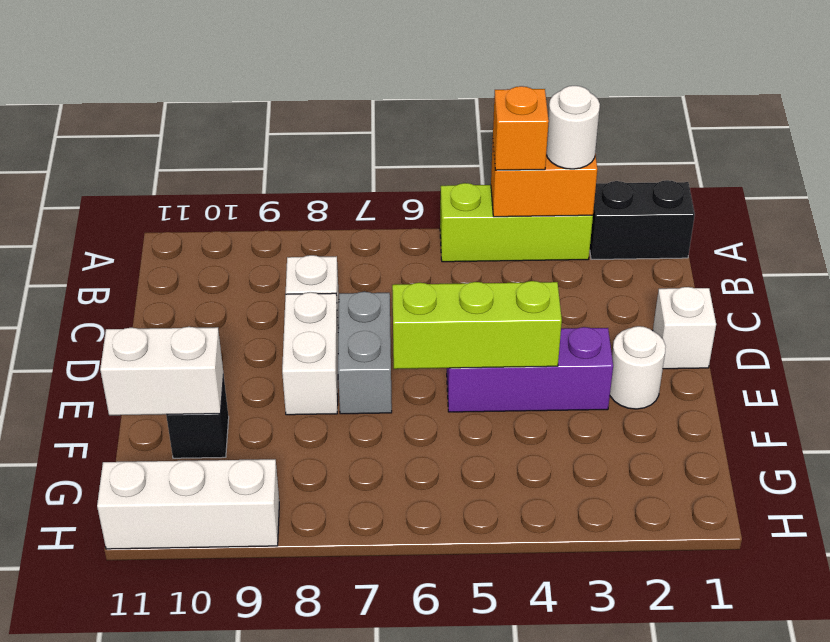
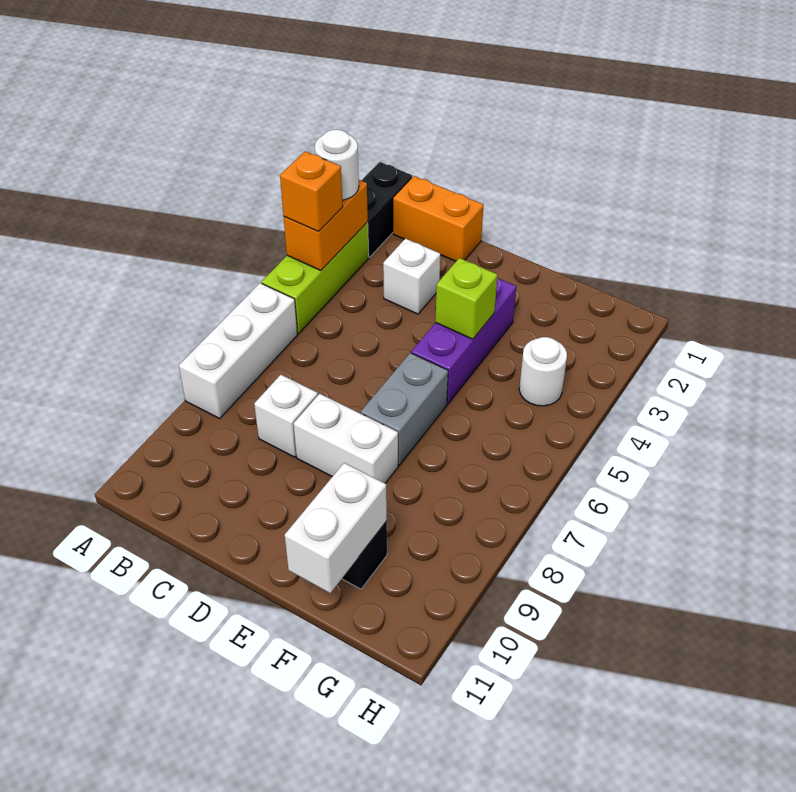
none -> orange brick B1:C1 level 1
white brick D1 level 1 -> white brick C3 level 1
grey brick D7:E7 level 1 -> grey brick E6:E7 level 1
white round brick E2 level 1 -> white round brick G4 level 1
lime brick E4:E6 level 2 -> lime brick E4 level 2
white brick H9:H11 level 1 -> white brick A6:A8 level 1

